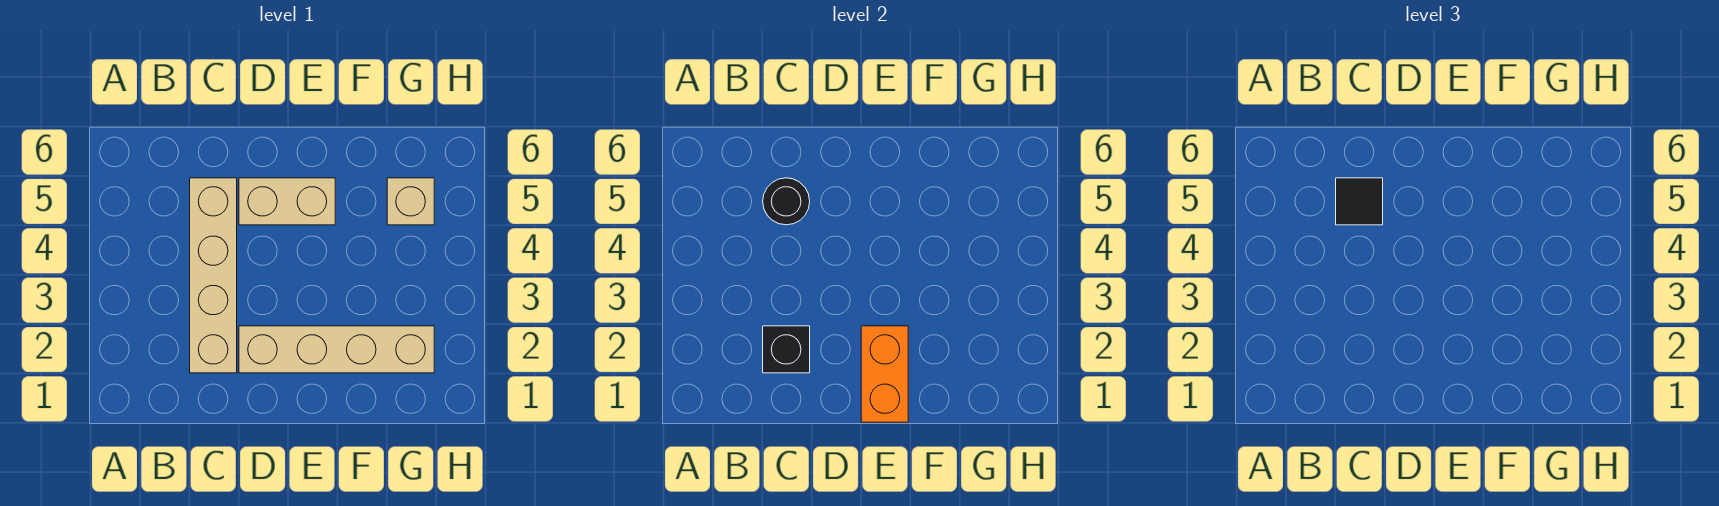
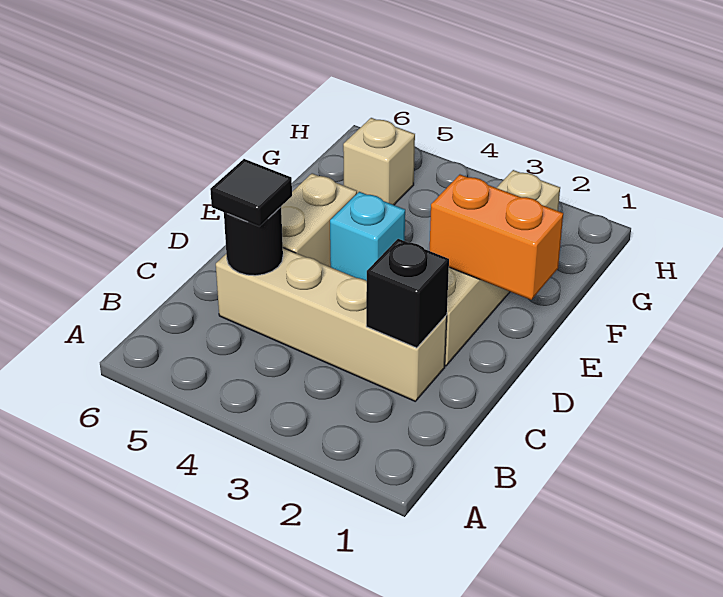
none -> cyan brick E4 level 1

